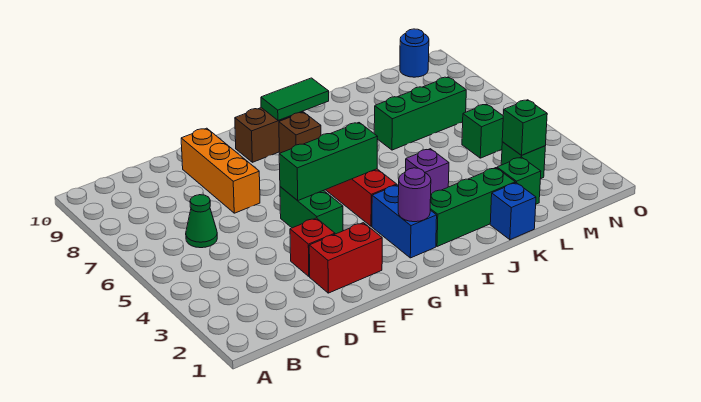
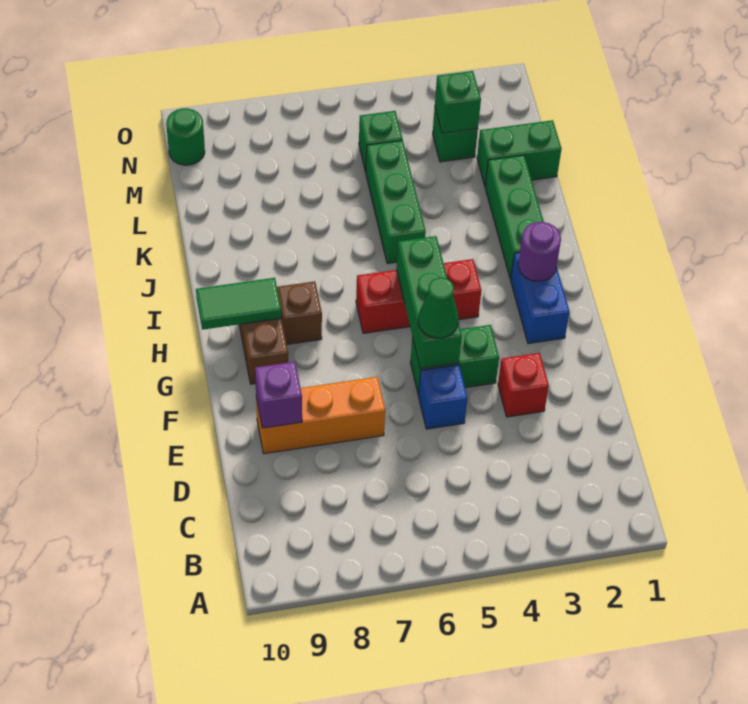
green cone C6 level 1 -> green cone F5 level 3
red brick E2:F2 level 1 -> none
blue brick H2:H3 level 1 -> blue brick G2:H2 level 1
green tile H9:I9 level 2 -> green tile H9:H10 level 2
purple brick J4 level 1 -> purple brick E9 level 2
blue brick K1 level 1 -> blue brick E5 level 1
green brick K7:M7 level 1 -> green brick J5:L5 level 1
green brick L2 level 1 -> green brick L1:L2 level 1
blue round brick N10 level 1 -> green round brick N10 level 1

